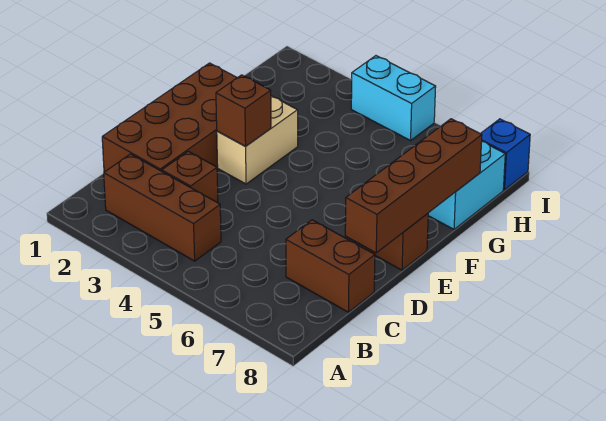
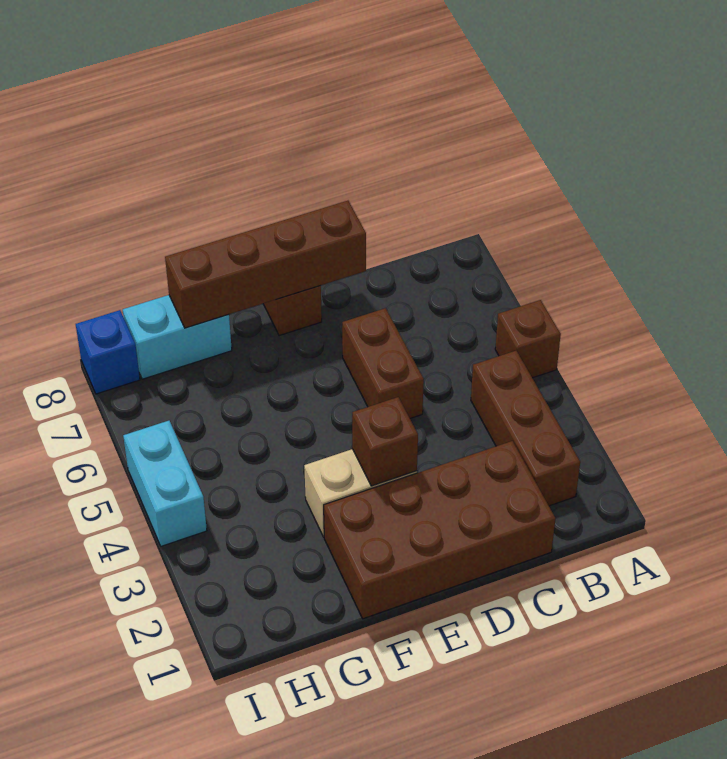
brown brick C3 level 1 -> brown brick A5 level 1
brown brick C7:C8 level 1 -> brown brick D5:D6 level 1

